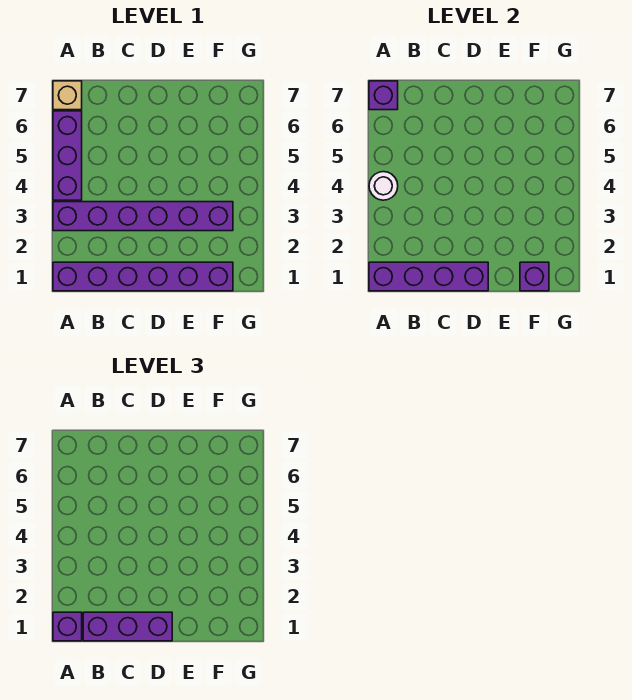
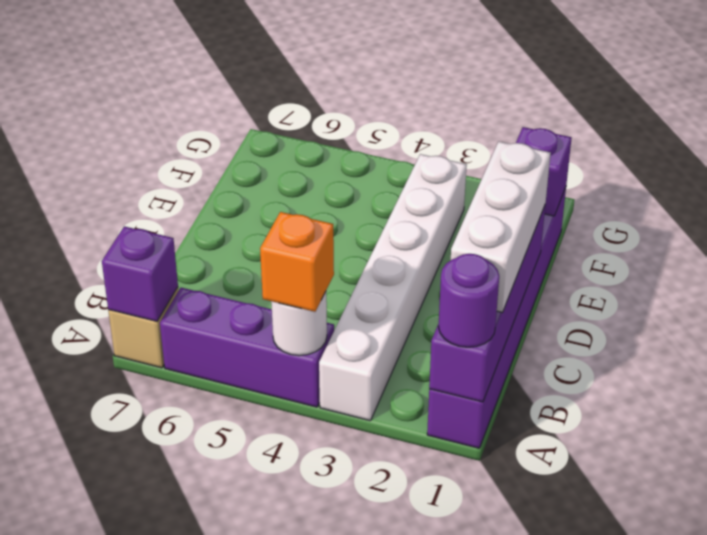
purple brick A1 level 3 -> purple round brick A1 level 3
purple brick A3:F3 level 1 -> white brick A3:F3 level 1
none -> orange brick A4 level 3
purple brick B1:D1 level 3 -> white brick B1:D1 level 3

